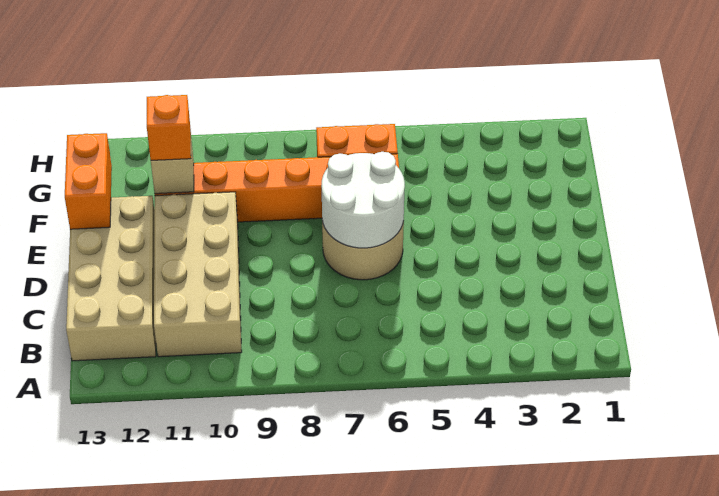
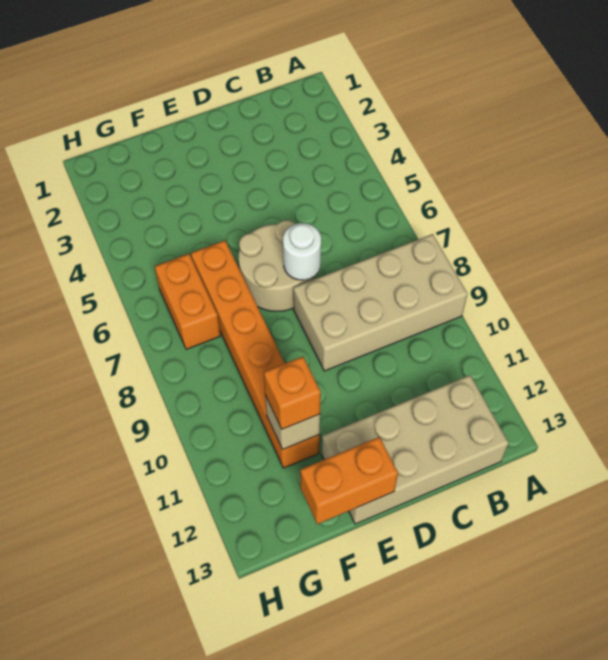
tan brick B10:E11 level 1 -> tan brick A8:D9 level 1
white round brick D6:E7 level 2 -> white round brick D7 level 2

